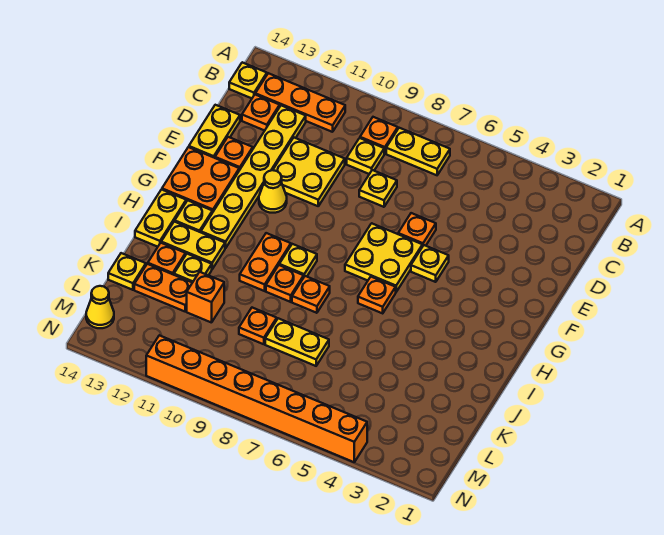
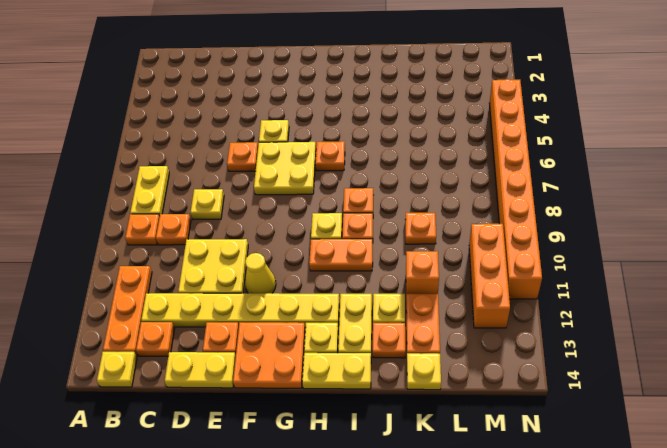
yellow plate C9 level 1 -> orange plate C9 level 1
yellow plate K7:K8 level 1 -> none
none -> orange brick M10:M12 level 1
yellow cone M14 level 1 -> none

